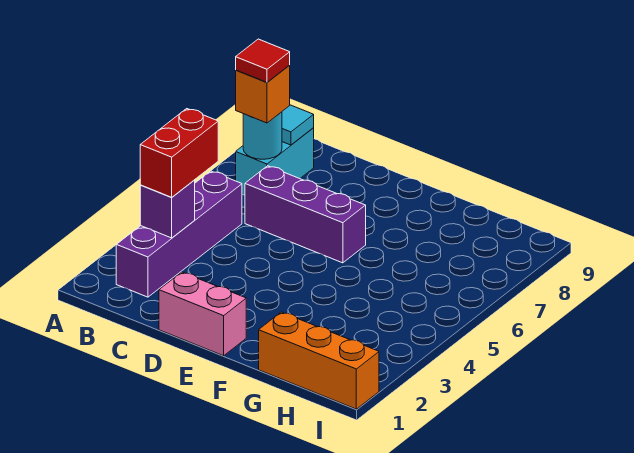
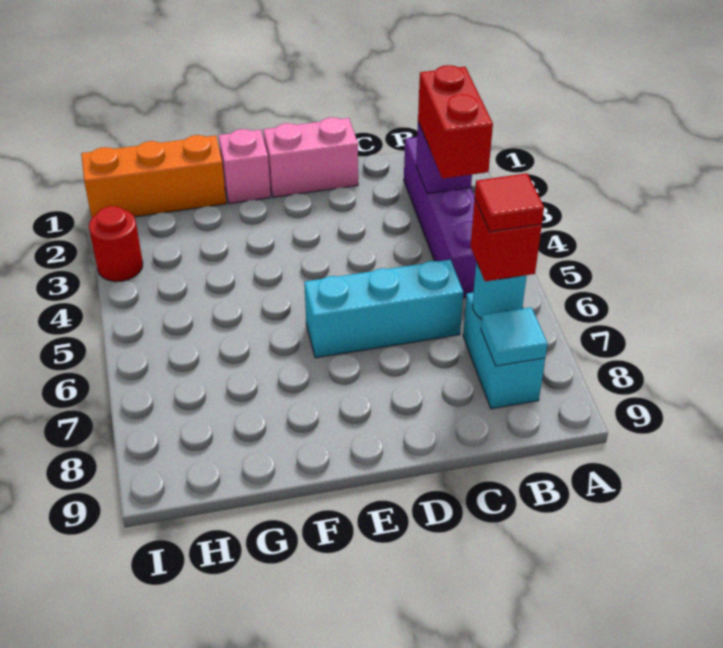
orange brick B7 level 3 -> red brick B7 level 3
purple brick C6:E6 level 1 -> cyan brick C6:E6 level 1
none -> pink brick F1 level 1
none -> red round brick I3 level 1

